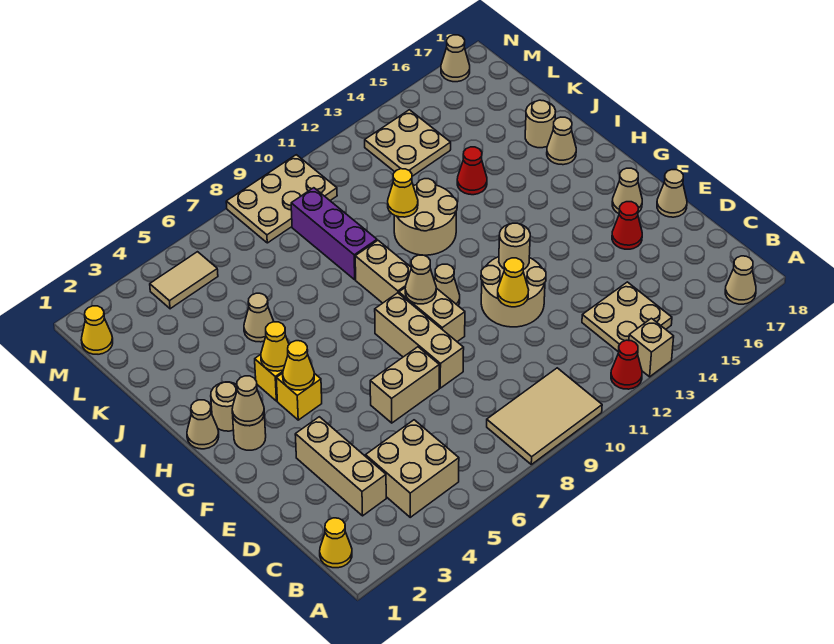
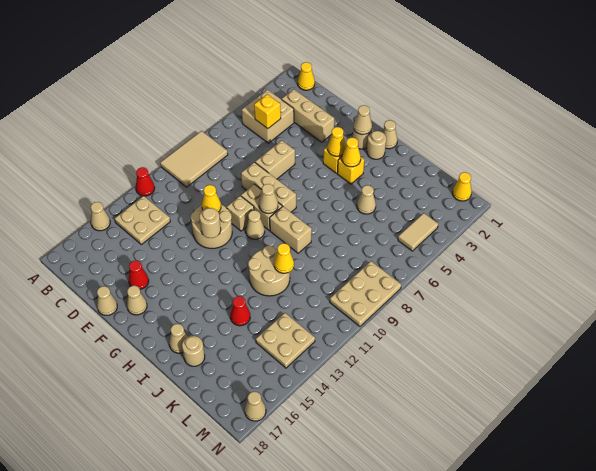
tan brick A13 level 1 -> tan brick F10 level 1
tan cone A17 level 1 -> tan cone A15 level 1
none -> yellow brick C5 level 2
purple brick J9:L9 level 1 -> none

